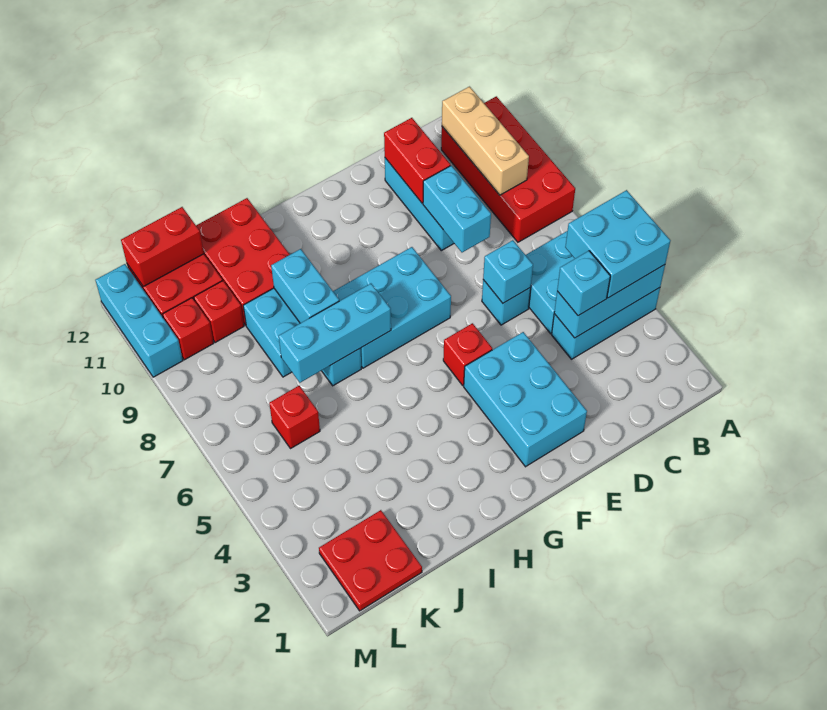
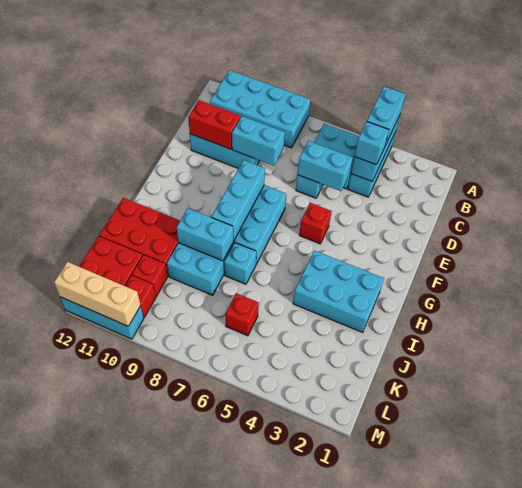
cyan brick A4:B5 level 3 -> cyan brick A4:B4 level 3
red brick A8:B11 level 1 -> cyan brick A8:B11 level 1
tan brick B9:B11 level 2 -> tan brick M10:M12 level 2
cyan brick D6 level 2 -> cyan brick D5:D6 level 2
cyan brick E2:F4 level 1 -> cyan brick H2:I4 level 1
cyan brick H7:J7 level 2 -> cyan brick F8:H8 level 2
red plate K1:L2 level 1 -> none
red brick K12:L12 level 2 -> none

